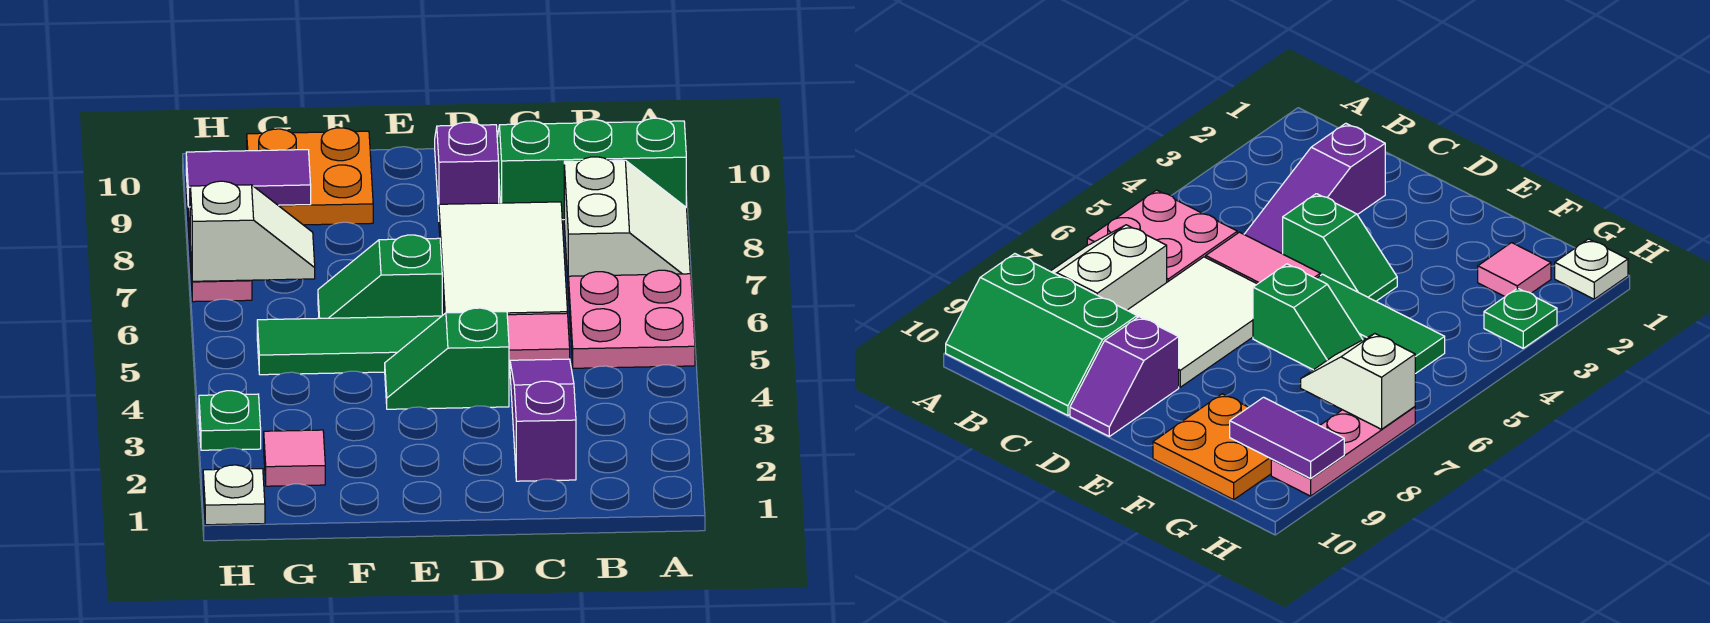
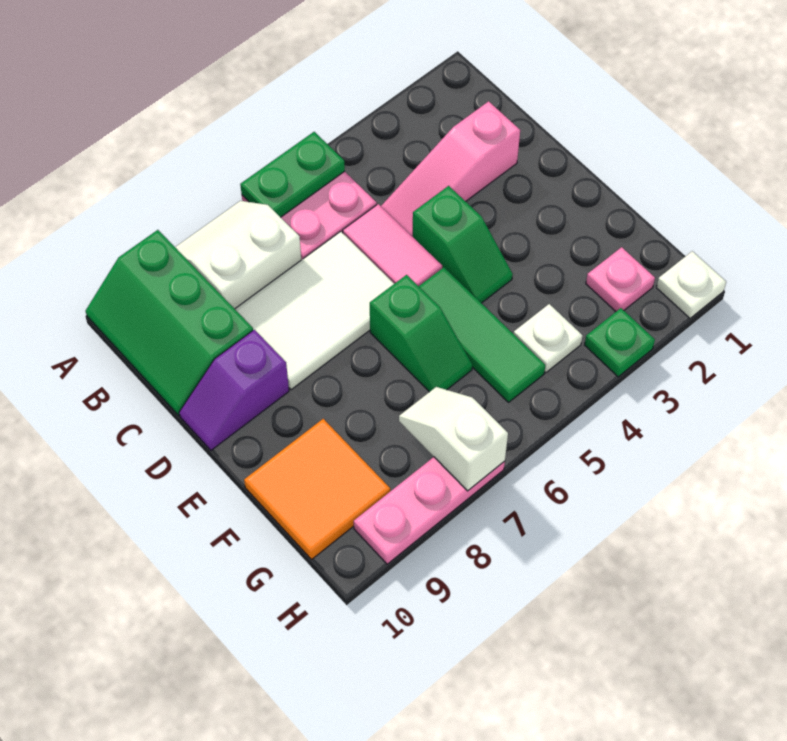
none -> green plate A5:A6 level 2
purple slope C2:C4 level 1 top 2 -> pink slope C2:C4 level 1 top 2
orange plate F9:G10 level 1 -> orange tile F9:G10 level 1
pink tile G2 level 1 -> pink plate G2 level 1
none -> white plate G4 level 1
purple tile G9:H9 level 2 -> none

